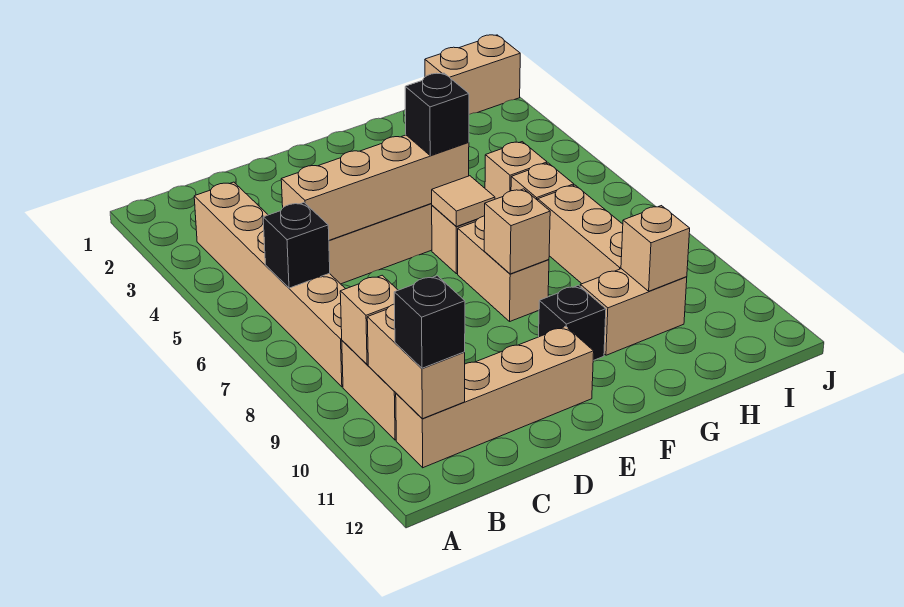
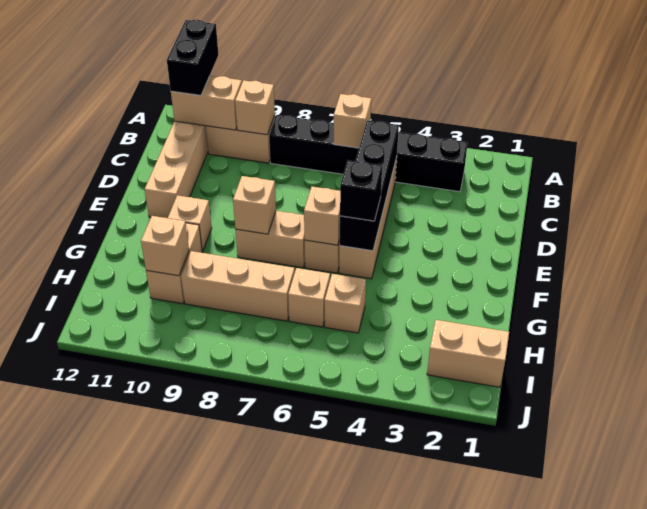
tan brick B3:B8 level 1 -> black brick B3:B8 level 1
black brick B6 level 2 -> tan brick B6 level 2
black brick B11 level 3 -> black brick A11:B11 level 3
tan brick C5:F5 level 2 -> black brick C5:F5 level 2
tan tile F6 level 2 -> tan brick F6 level 2
black brick F10 level 1 -> tan brick F10 level 1
tan brick I1:J1 level 1 -> tan brick I1:I2 level 1

